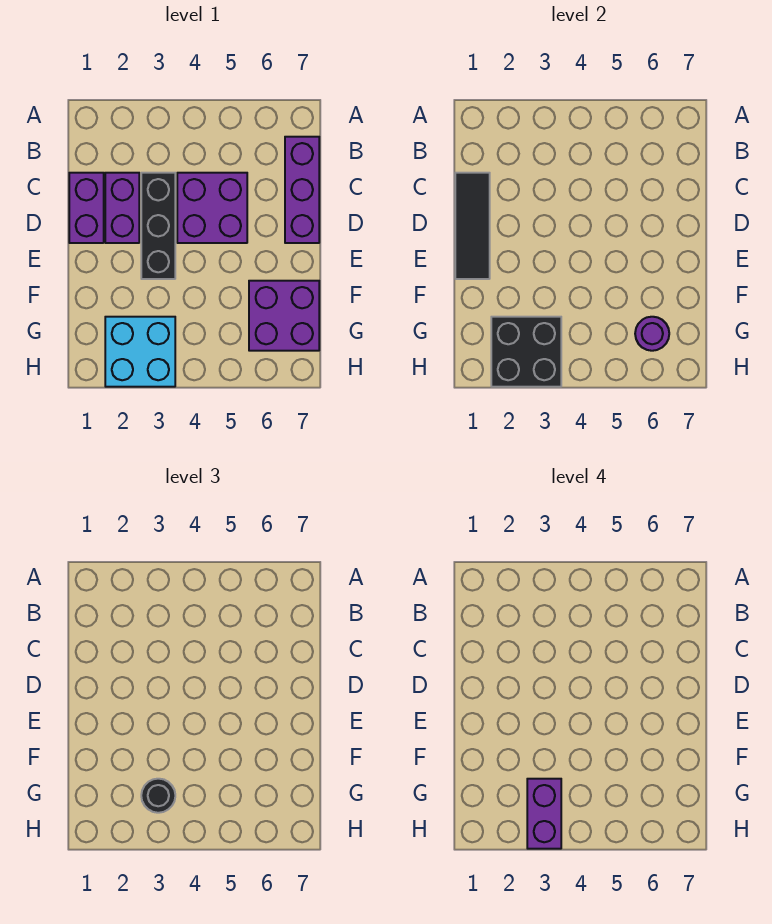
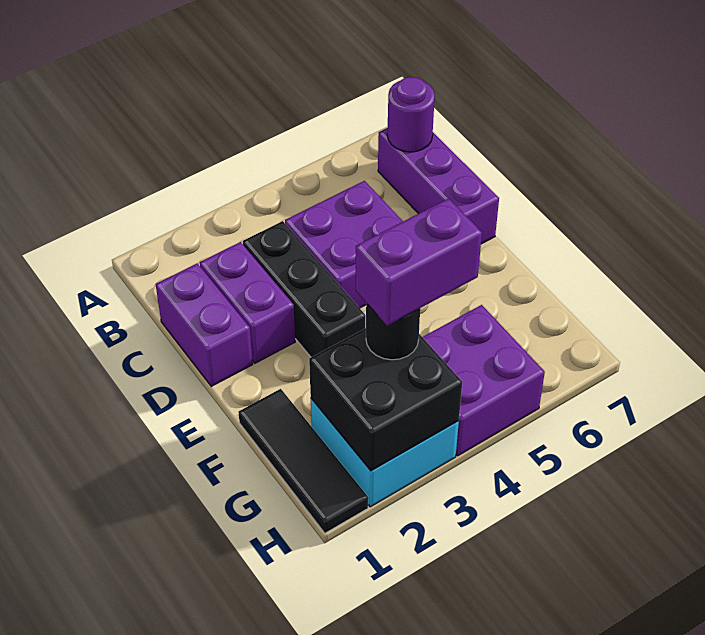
black tile C1:E1 level 2 -> black tile F1:H1 level 1
purple brick F6:G7 level 1 -> purple brick G4:H5 level 1
purple brick G3:H3 level 4 -> purple brick G3:G4 level 4
purple round brick G6 level 2 -> purple round brick B7 level 2

